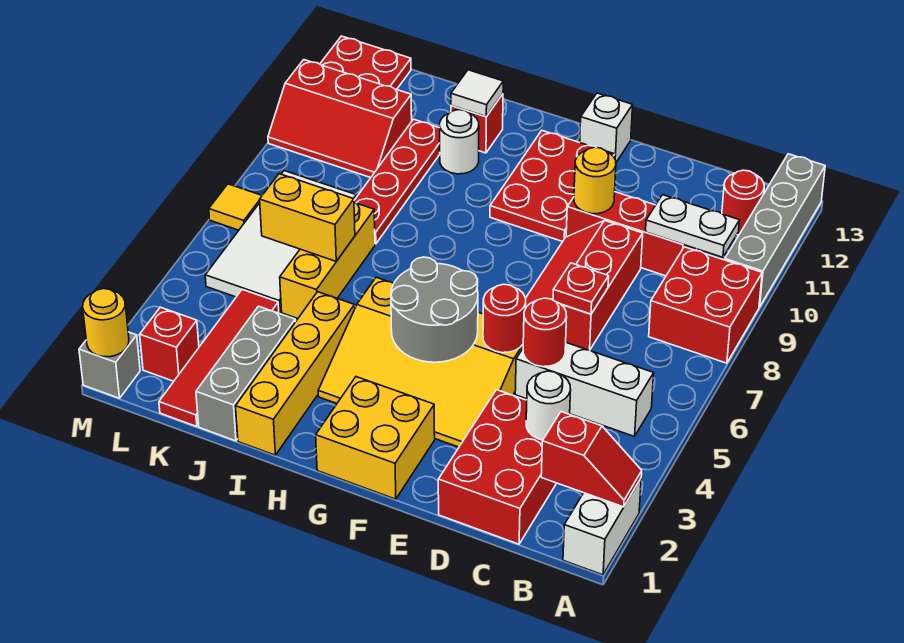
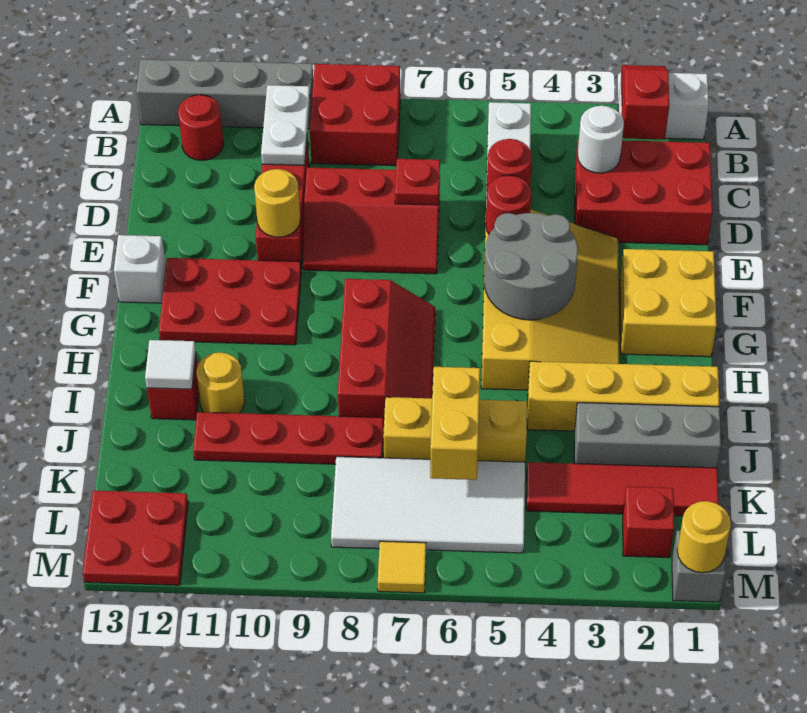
white round brick I11 level 1 -> yellow round brick I11 level 1
red slope K10:M11 level 1 top 11 -> red slope G7:I8 level 1 top 8

